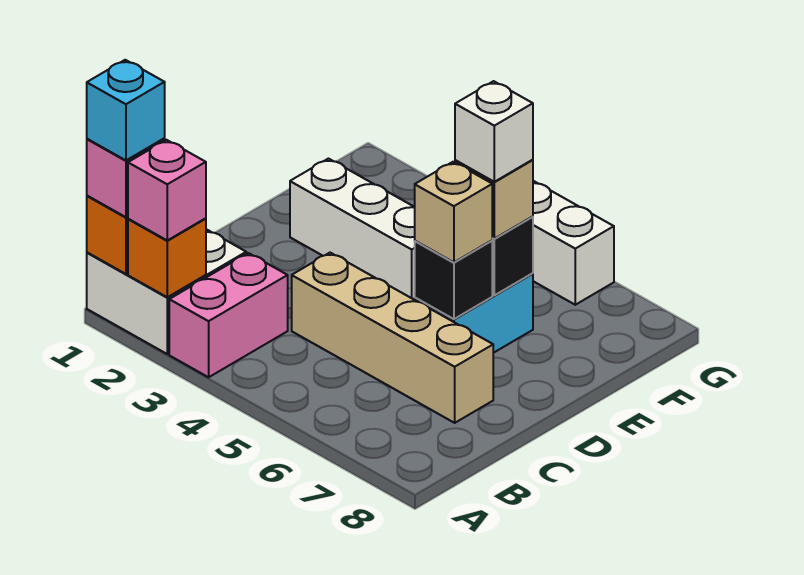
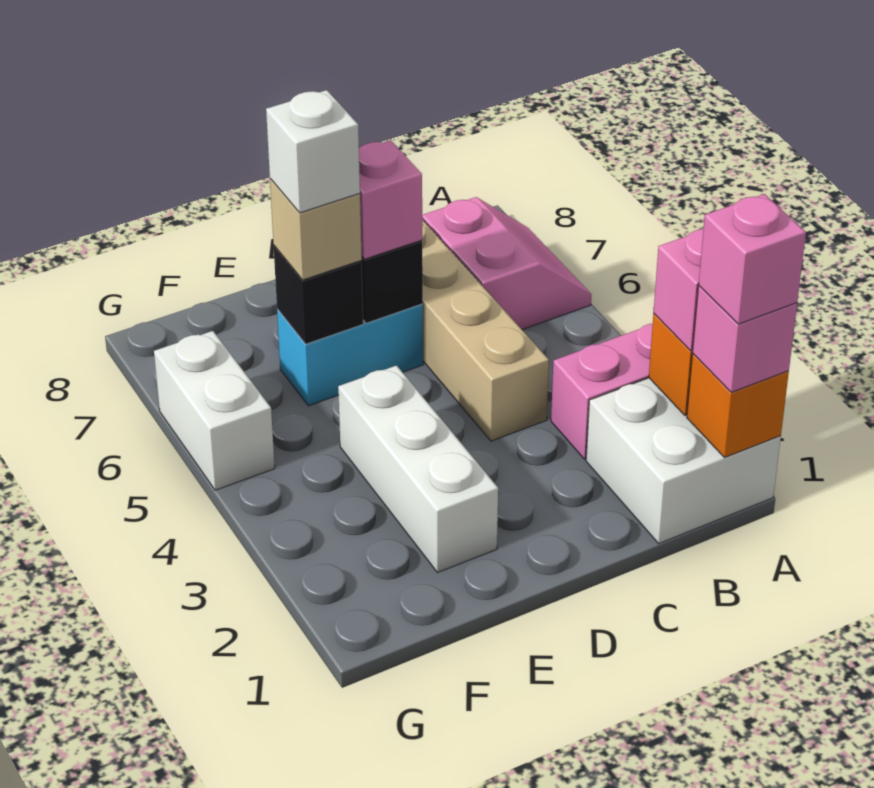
cyan brick A1 level 4 -> pink brick A1 level 4
none -> pink slope A6:B7 level 1 top B
tan brick D6 level 3 -> pink brick D6 level 3

